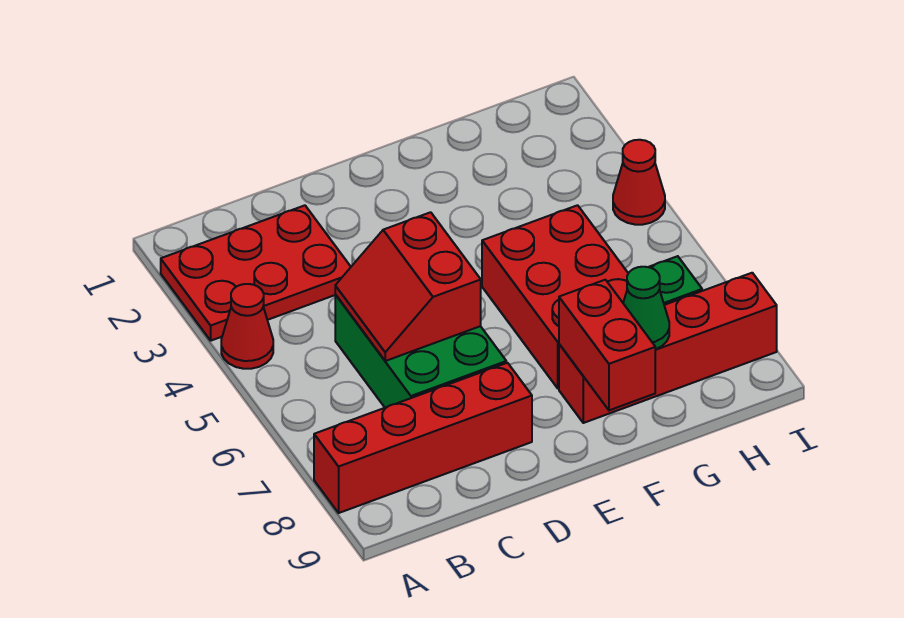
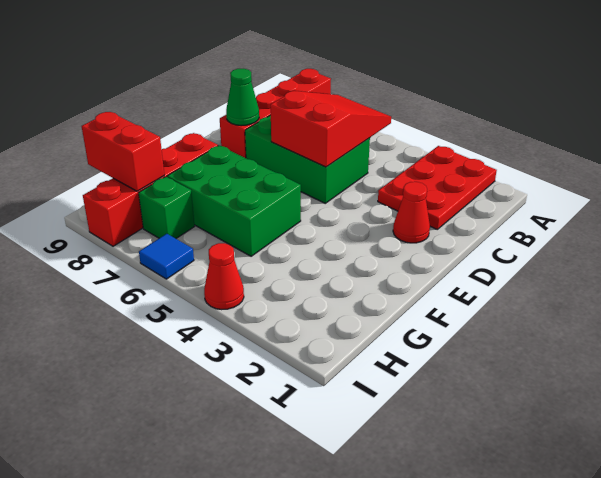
red cone A4 level 1 -> red cone D2 level 1
red slope C5:D6 level 2 top D -> red slope B5:D6 level 2 top D
red brick F5:G7 level 1 -> green brick F5:G7 level 1
red brick F8:F9 level 2 -> red brick H8:H9 level 2
green cone G8 level 2 -> green cone D8 level 2
none -> blue tile I6 level 1

